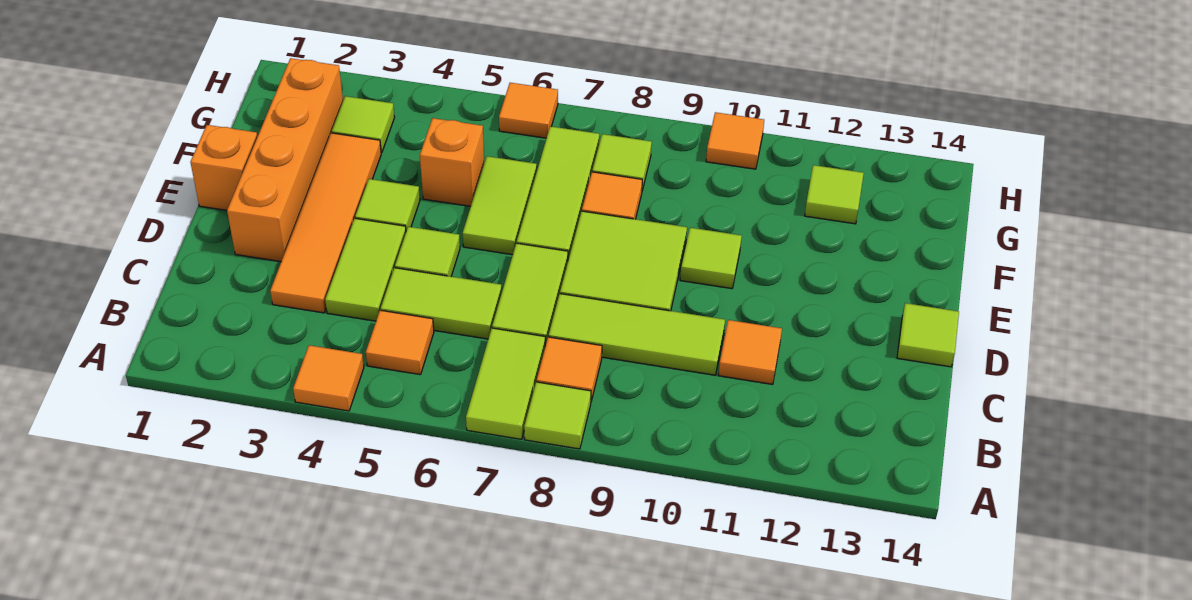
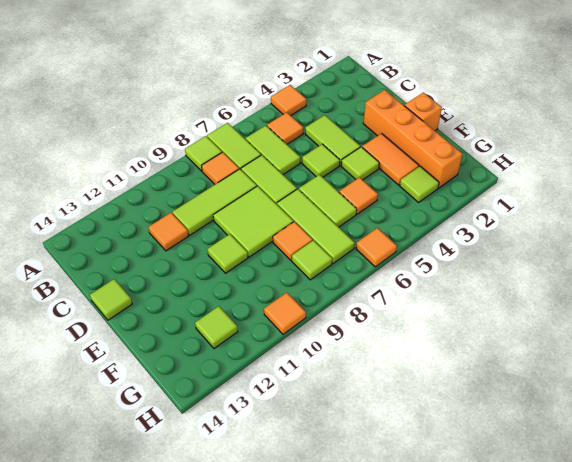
orange tile C3:F3 level 1 -> orange tile E3:F3 level 1
lime tile C5:C6 level 1 -> lime tile B6:C6 level 1
orange brick F5 level 1 -> orange tile F5 level 1

